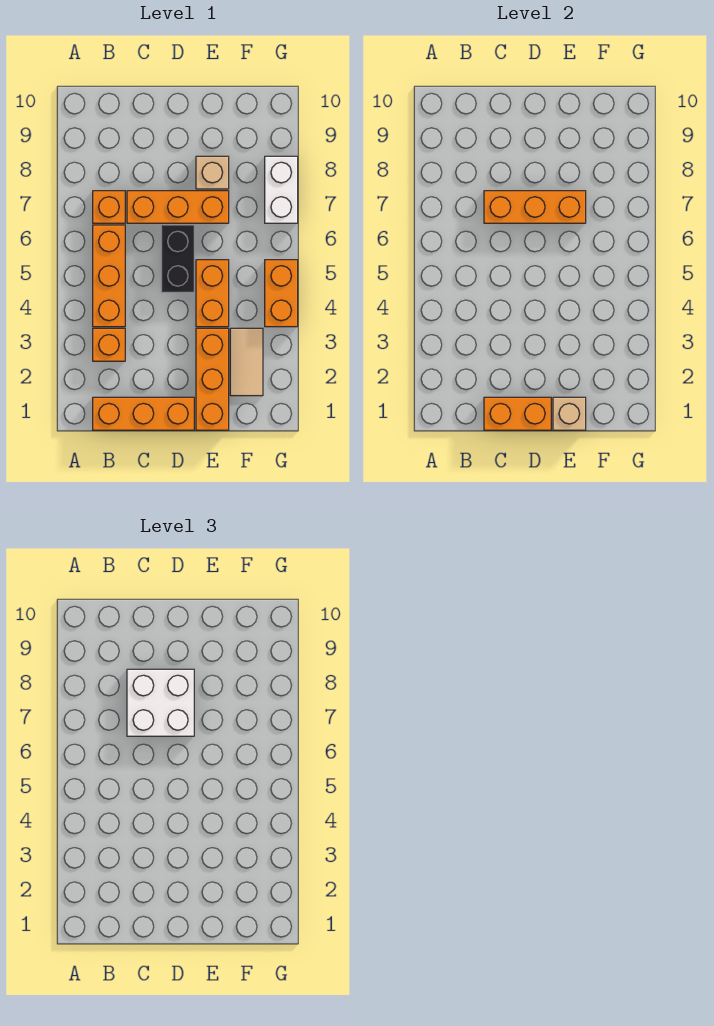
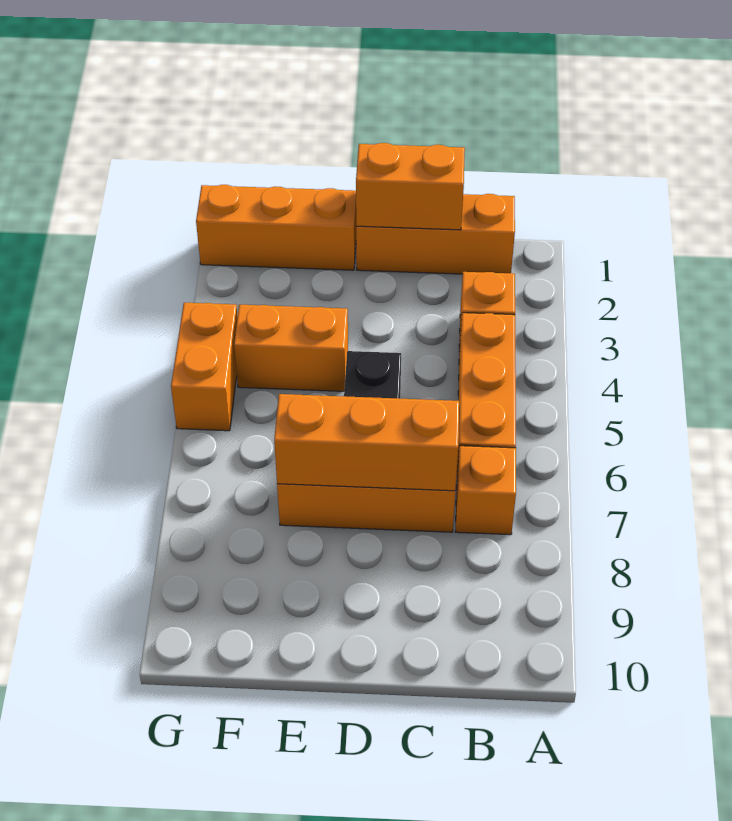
white brick C7:D8 level 3 -> none
orange brick E1:E3 level 1 -> orange brick E1:G1 level 1
tan brick E1 level 2 -> none
orange brick E4:E5 level 1 -> orange brick E4:F4 level 1
tan brick E8 level 1 -> none
tan tile F2:F3 level 1 -> none
white brick G7:G8 level 1 -> none

